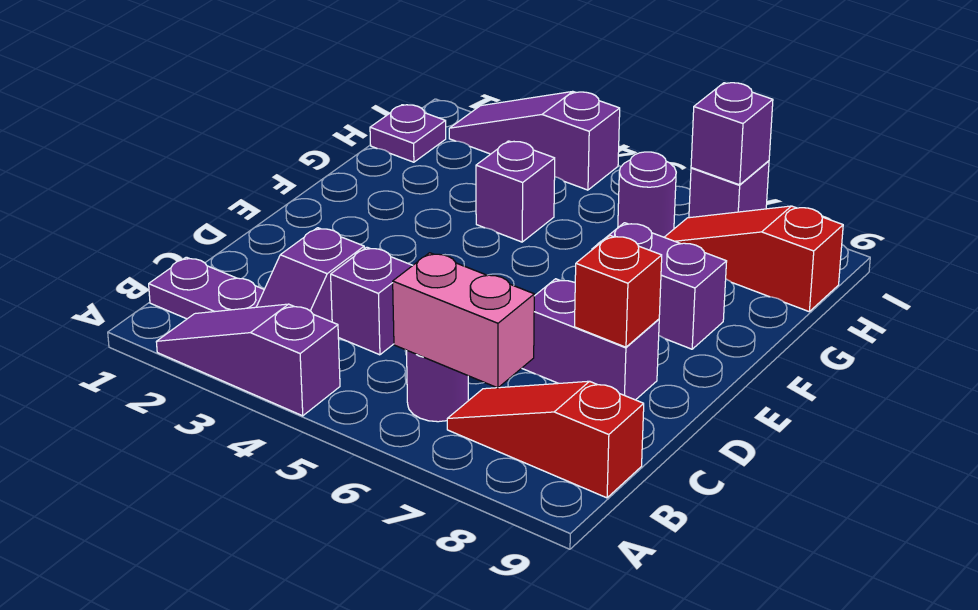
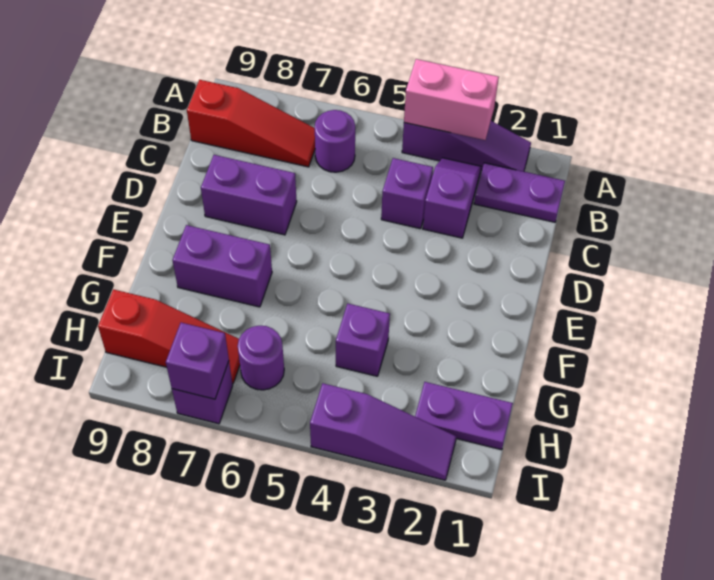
pink brick B6:B7 level 2 -> pink brick A3:A4 level 2
red brick D8 level 2 -> none
purple plate H1 level 1 -> purple plate H1:H2 level 1

